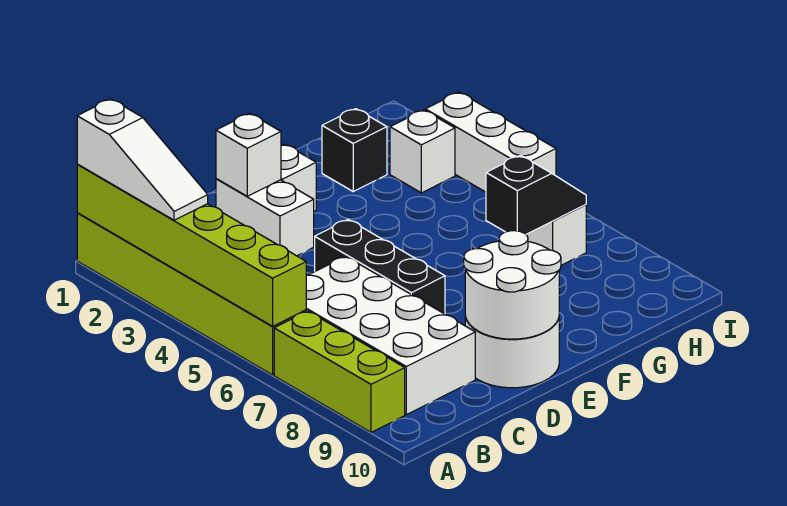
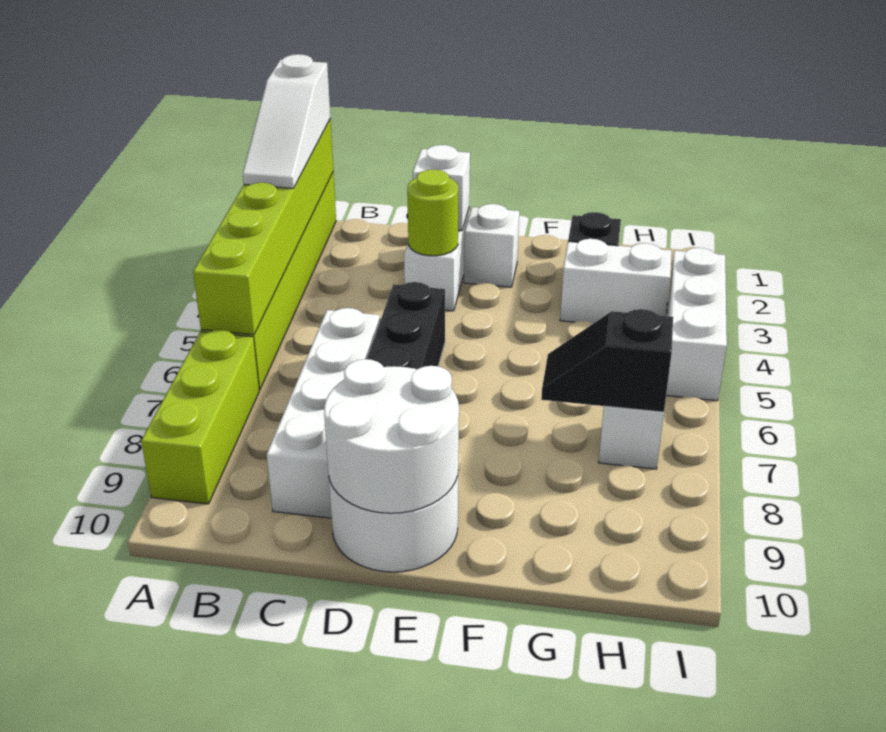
white brick B6:C9 level 1 -> white brick C6:C9 level 1
none -> lime round brick D3 level 2
black slope G7:H7 level 2 top G -> black slope G7:H7 level 2 top H
white brick H3 level 1 -> white brick G3:H3 level 1

